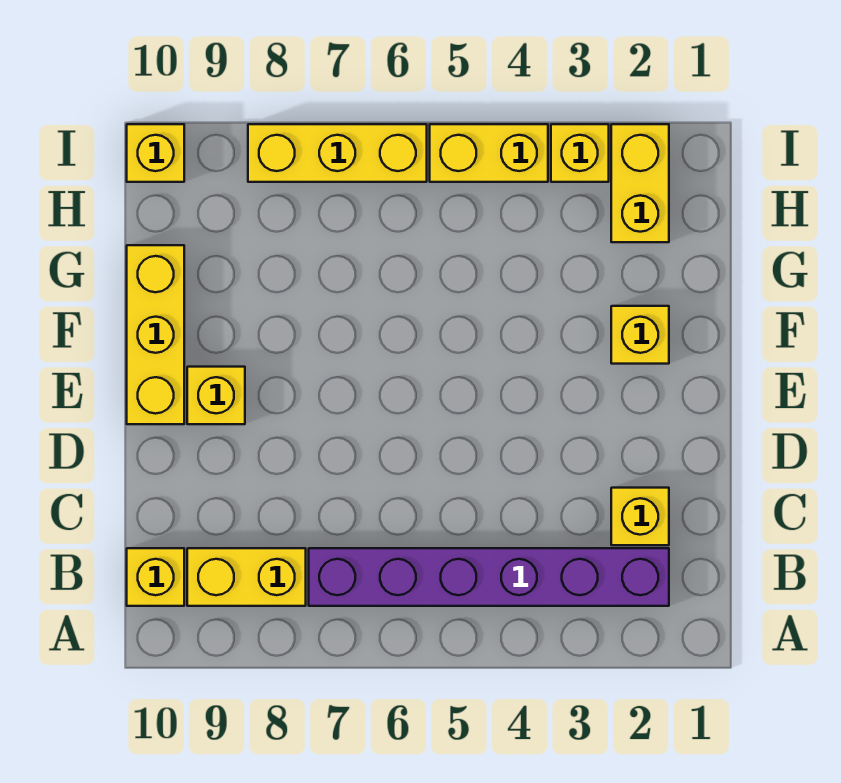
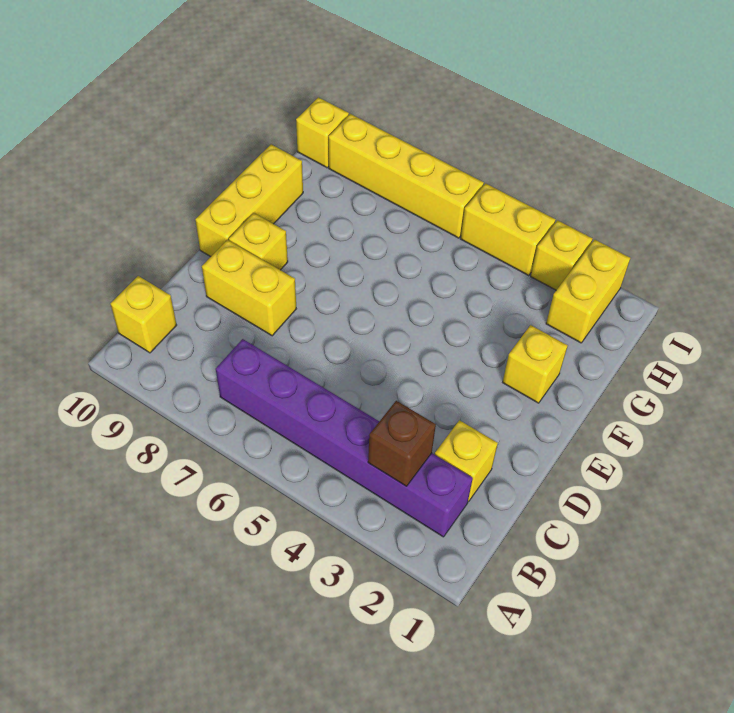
none -> brown brick B3 level 2
yellow brick B8:B9 level 1 -> yellow brick D8:D9 level 1
yellow brick I6:I8 level 1 -> yellow brick I6:I9 level 1

